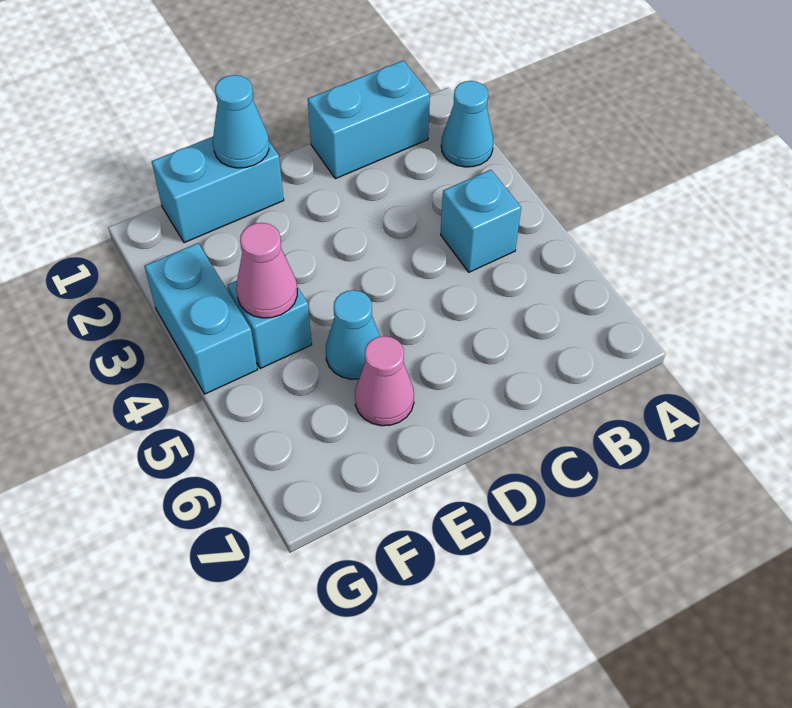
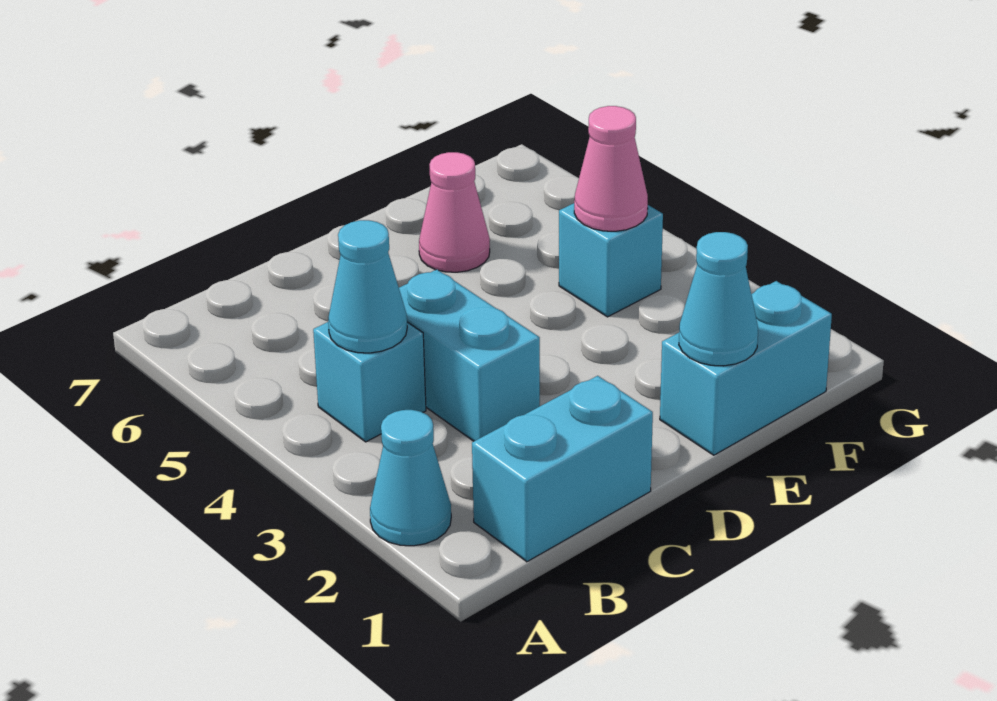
cyan cone E5 level 1 -> cyan cone B4 level 2
cyan brick G3:G4 level 1 -> cyan brick C3:C4 level 1

